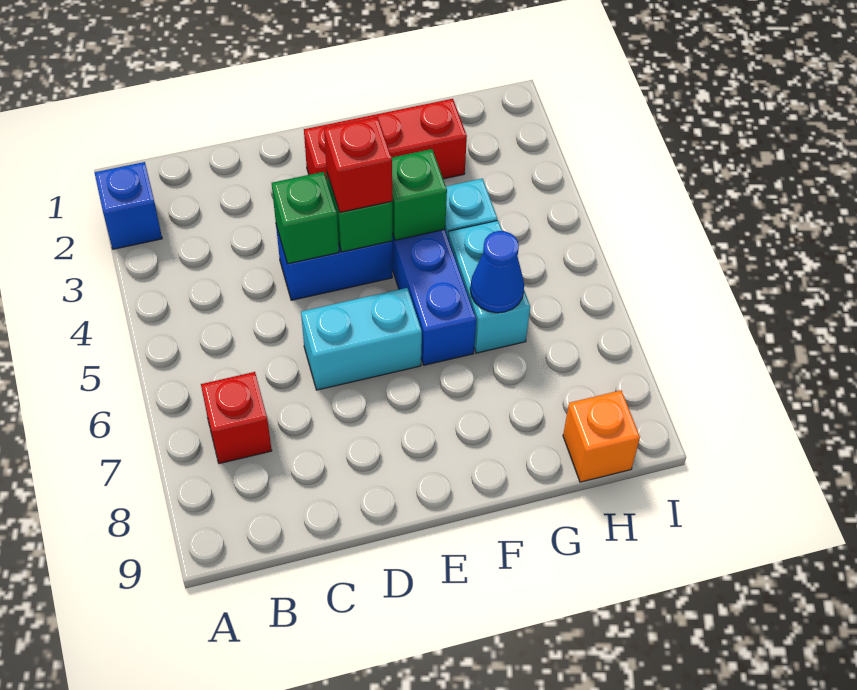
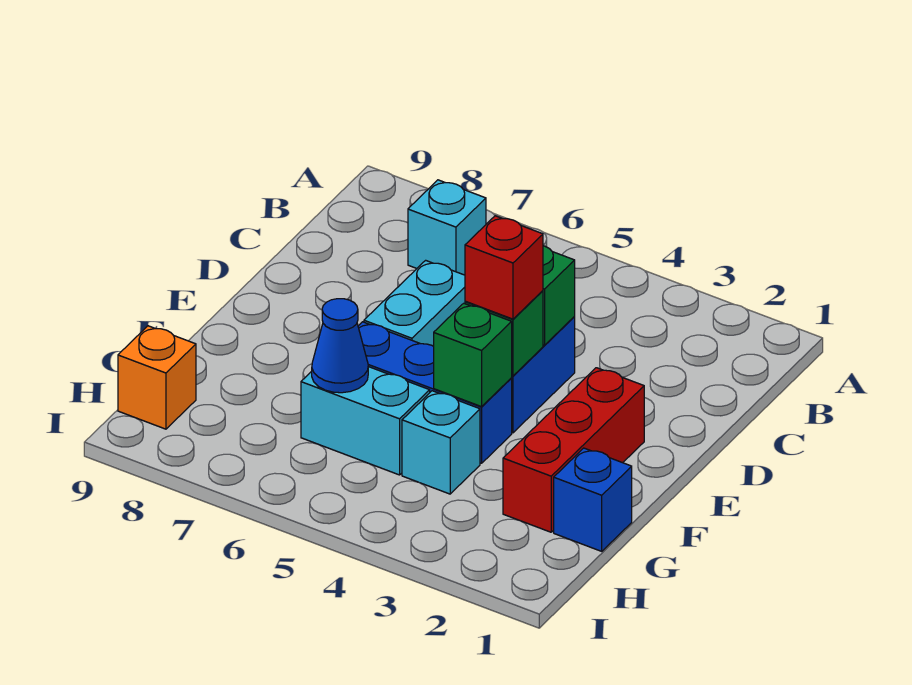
blue brick A2 level 1 -> blue brick G1 level 1
red brick B7 level 1 -> cyan brick B7 level 1

